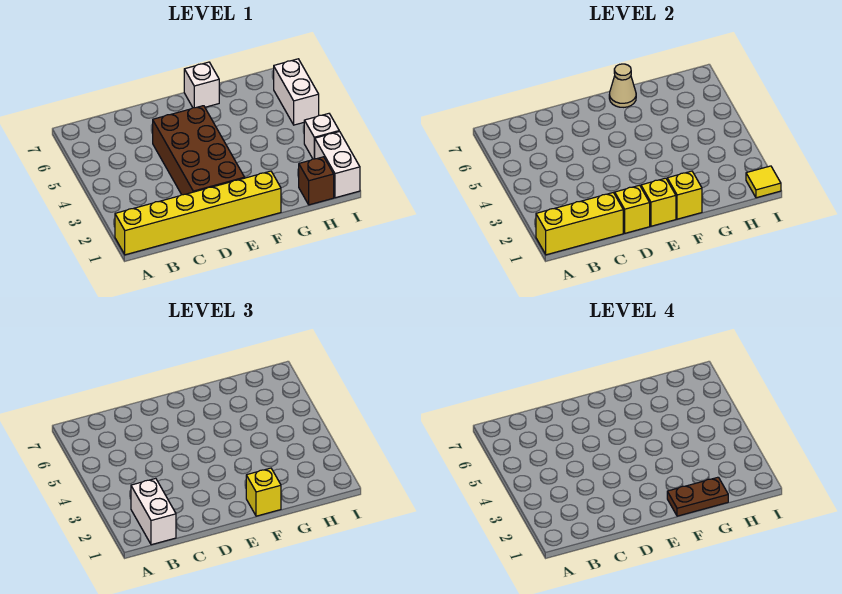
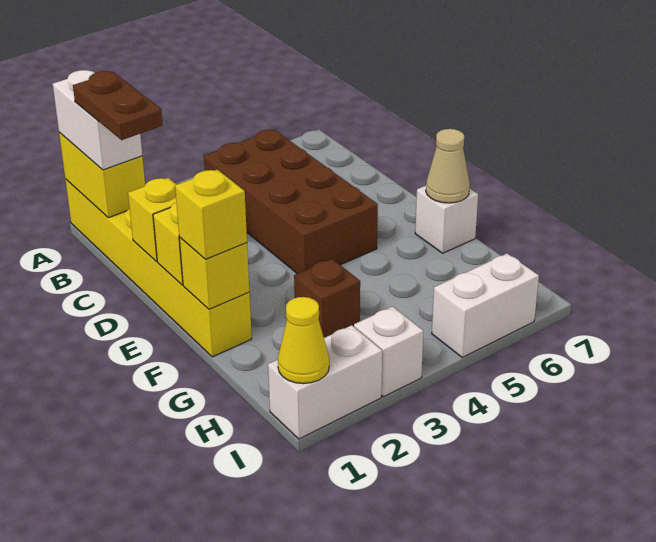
yellow brick A1:C1 level 2 -> yellow brick A1:B1 level 2
white brick B1:B2 level 3 -> white brick A1:B1 level 3
brown brick D2:E5 level 1 -> brown brick B4:E5 level 1
brown plate F1:G1 level 4 -> brown plate B1:C1 level 4
brown brick H1 level 1 -> brown brick G3 level 1
yellow tile I1 level 2 -> yellow cone I1 level 2

